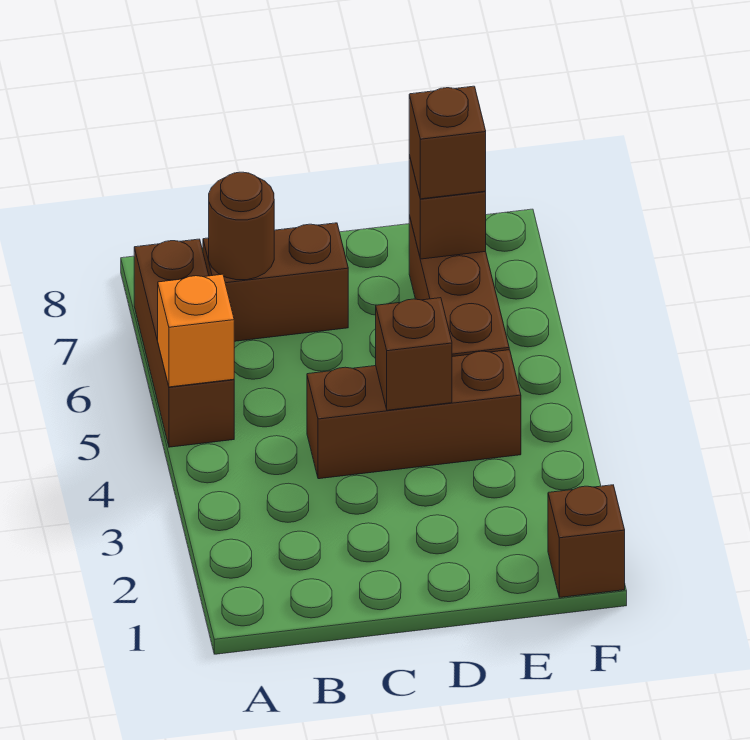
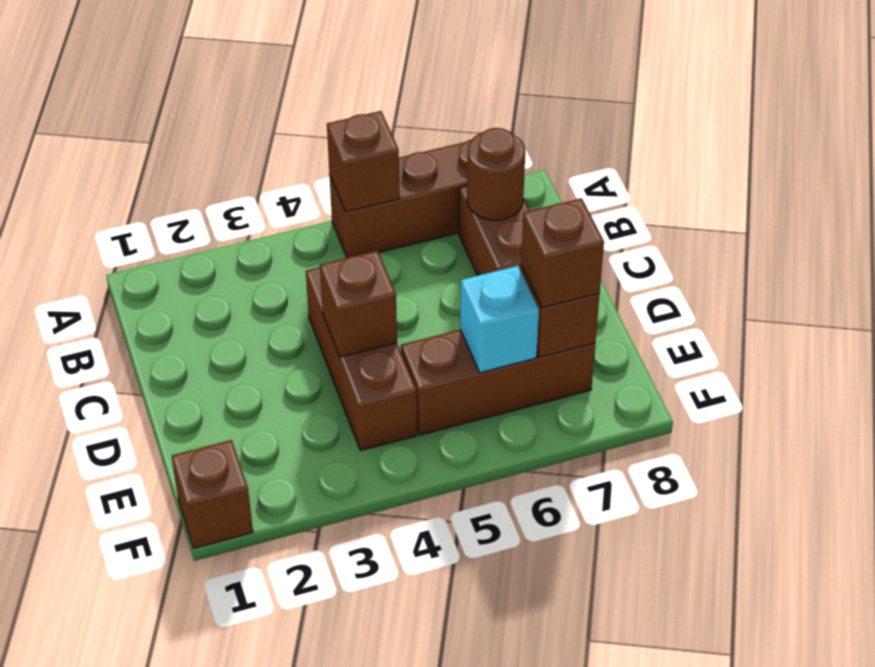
orange brick A5 level 2 -> brown brick A5 level 2
none -> cyan brick E6 level 2

